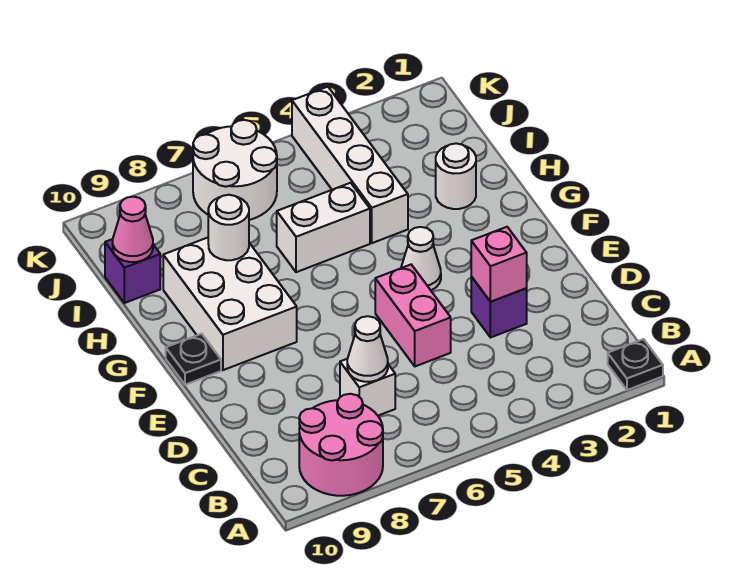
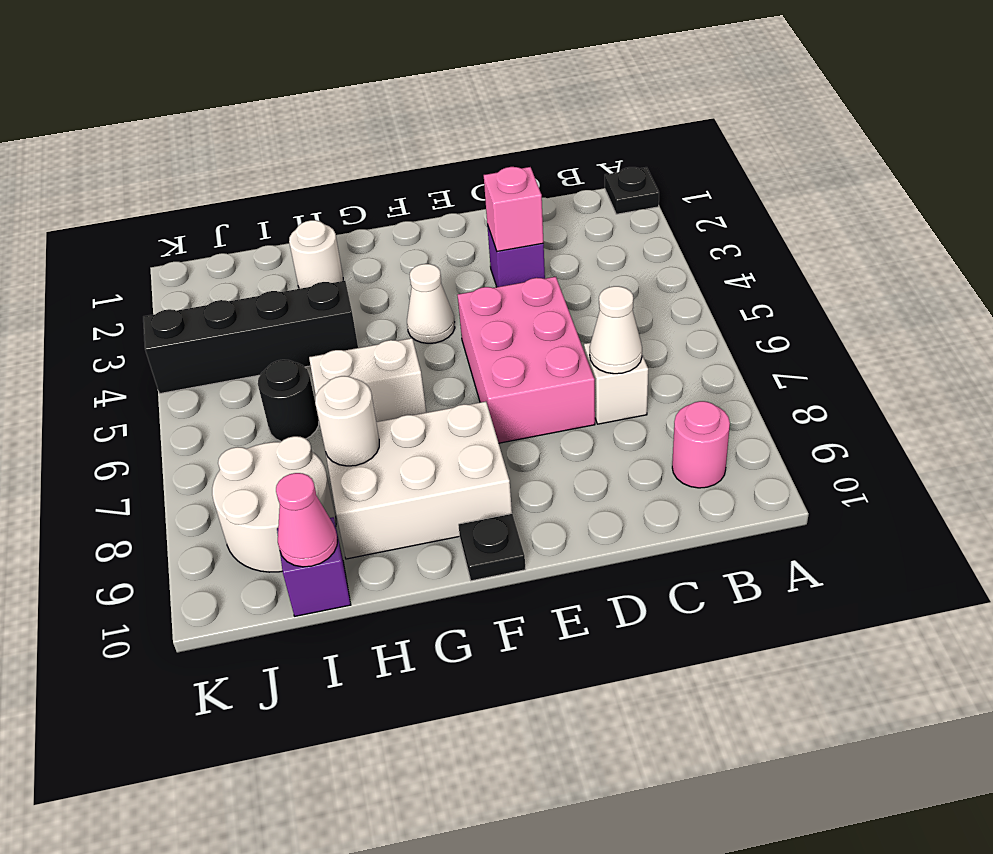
pink round brick A8:B9 level 1 -> pink round brick B9 level 1
pink brick D5:E5 level 1 -> pink brick D5:E7 level 1
white brick H4:K4 level 1 -> black brick H4:K4 level 1
white brick H5:H6 level 1 -> white brick G6:H6 level 1
none -> black round brick I6 level 1
white round brick J6:K7 level 1 -> white round brick I8:J9 level 1

